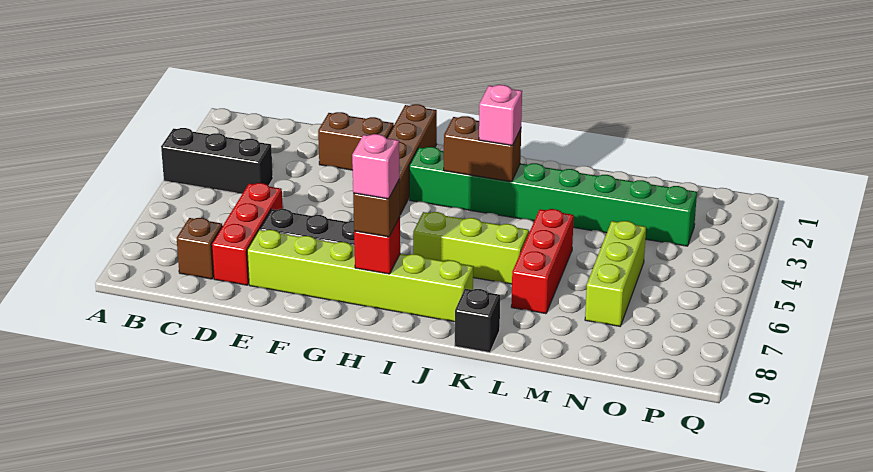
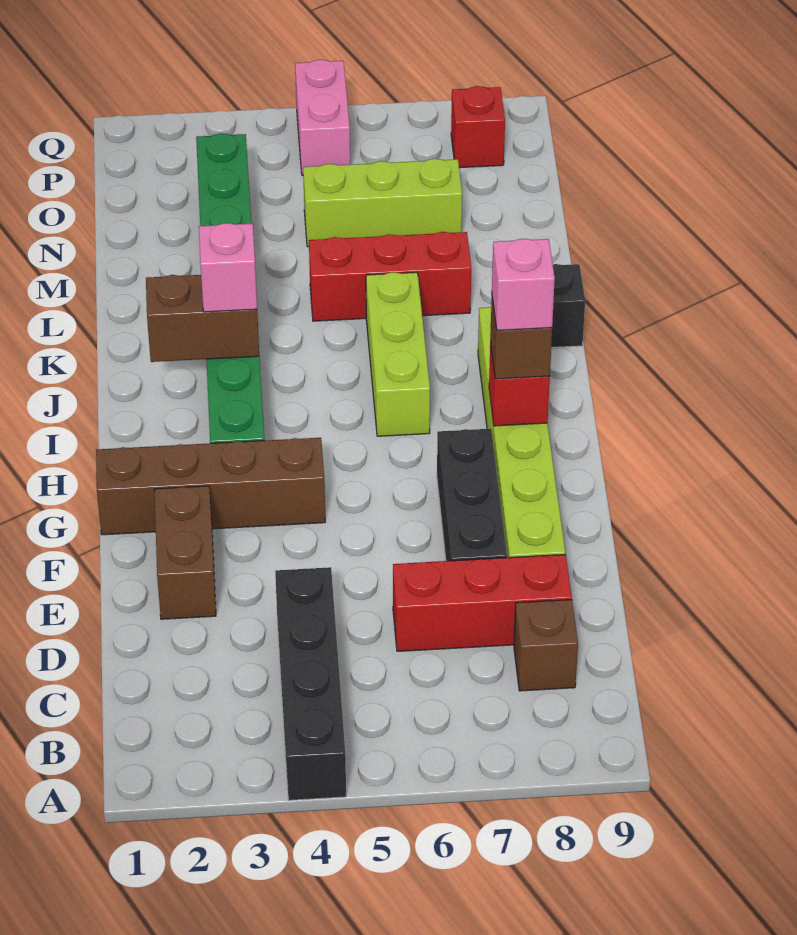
black brick A4:C4 level 1 -> black brick A4:D4 level 1
brown brick I3:J3 level 2 -> brown brick J2:J3 level 2
none -> pink brick P5:Q5 level 1
none -> red brick P8 level 1

